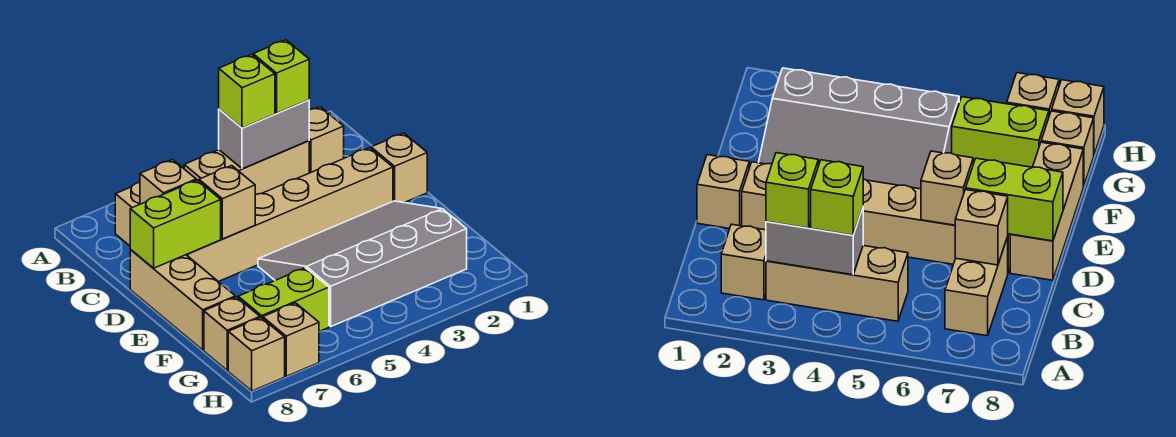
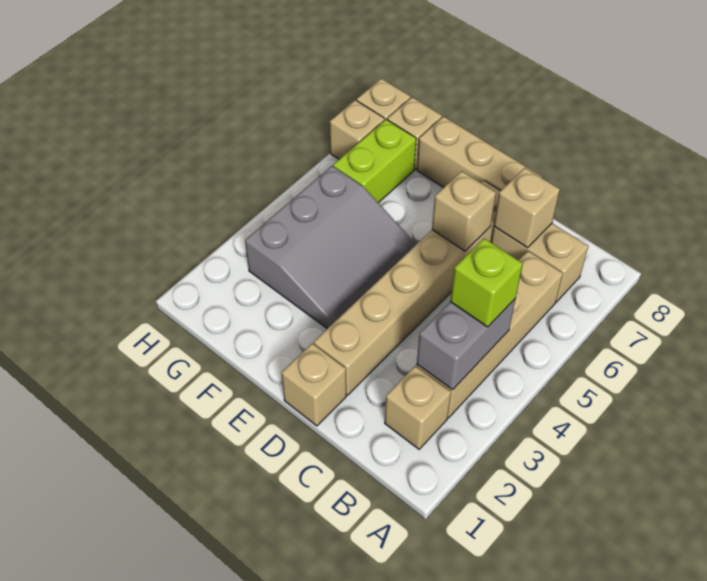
tan brick B3:B5 level 1 -> tan brick B3:B6 level 1
lime brick B3 level 3 -> none
lime brick D7:D8 level 2 -> none
grey slope E2:G5 level 1 top G -> grey slope E3:G5 level 1 top G

